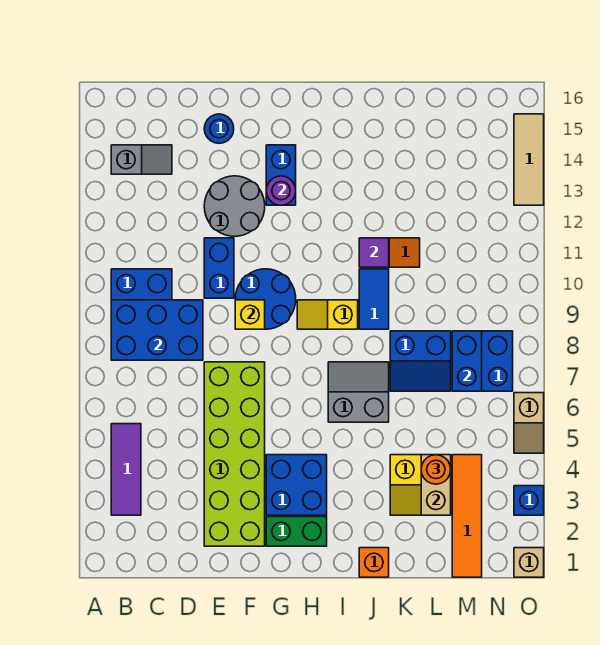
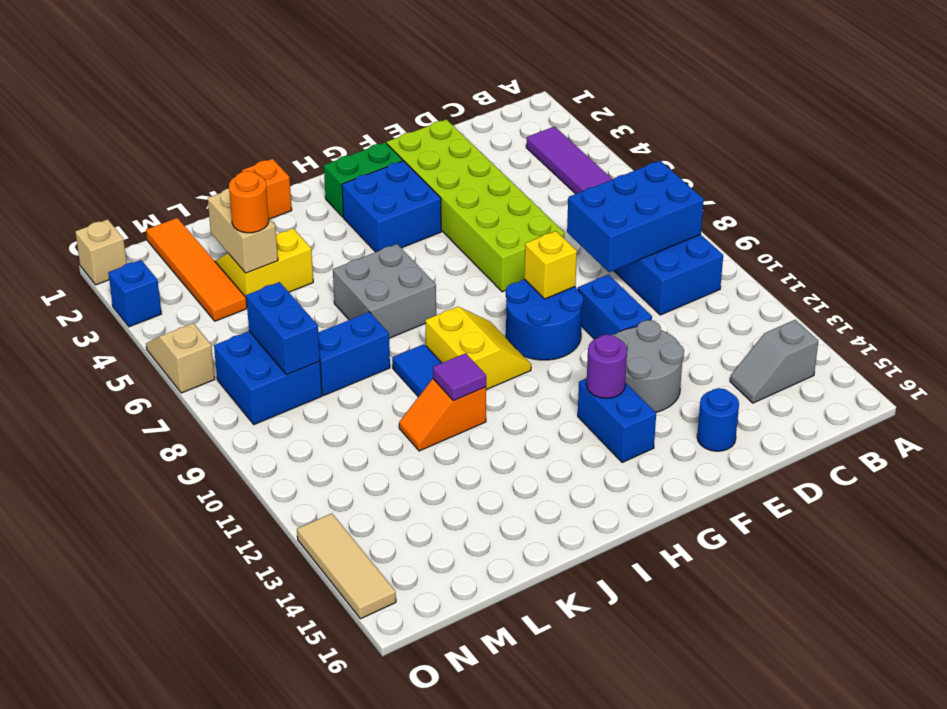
yellow slope H9:I9 level 1 top I -> yellow slope H9:I10 level 1 top I
grey slope I6:J7 level 1 top 6 -> grey brick I6:J7 level 1

